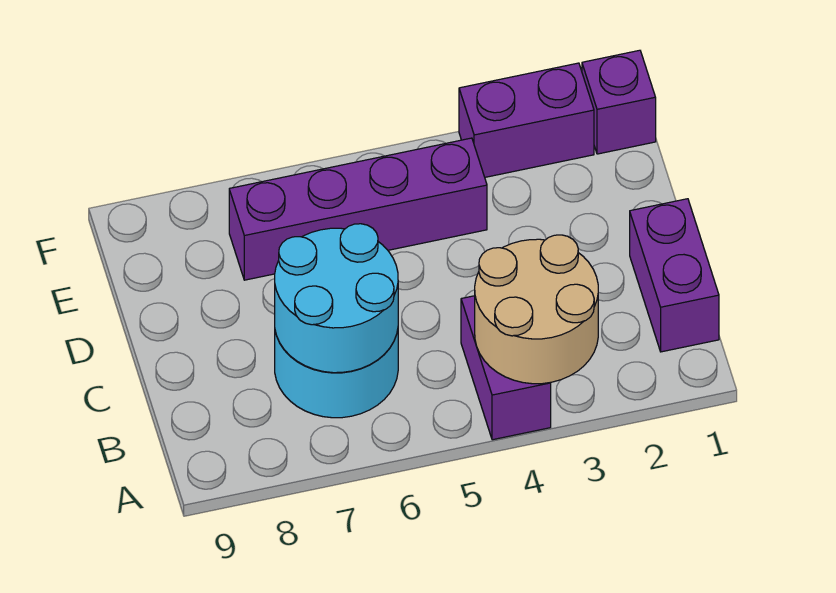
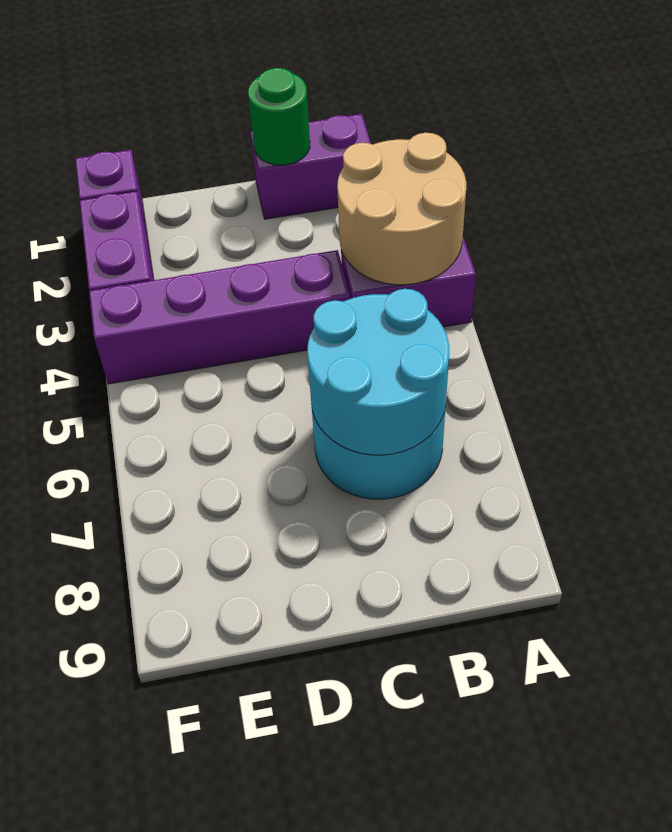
none -> green round brick C1 level 2
purple brick E4:E7 level 1 -> purple brick C4:F4 level 1

